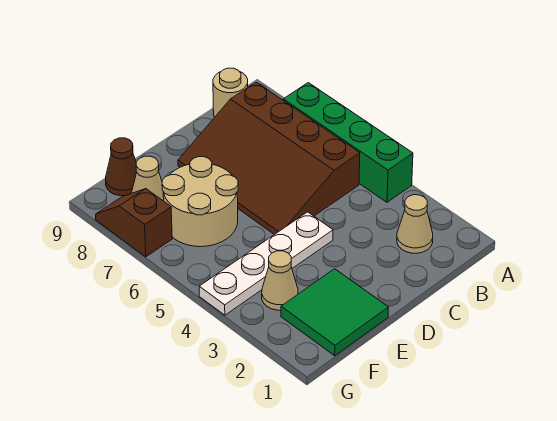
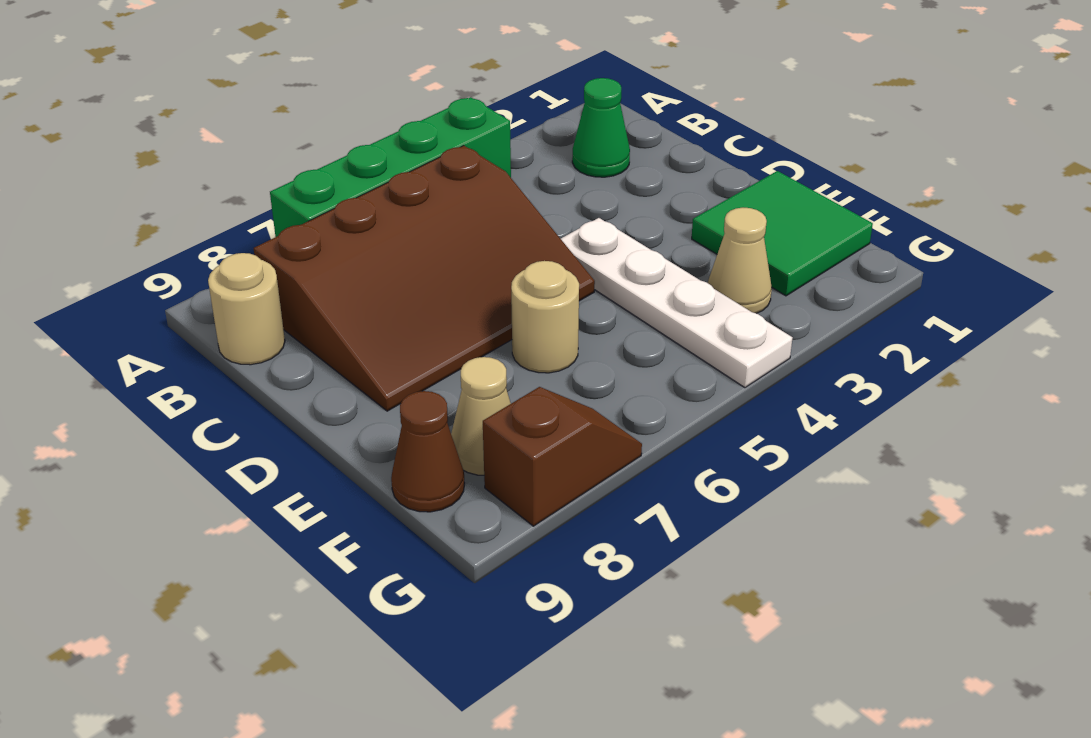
tan cone B2 level 1 -> green cone B2 level 1
tan round brick E6:F7 level 1 -> tan round brick E6 level 1
brown slope G7:G8 level 1 top 7 -> brown slope G7:G8 level 1 top 8

